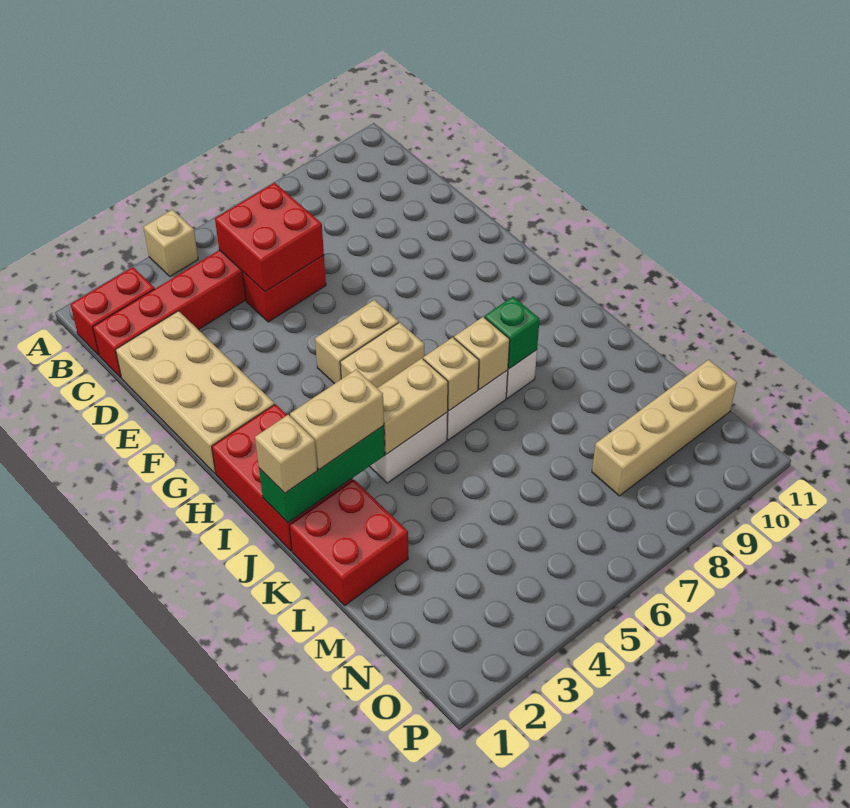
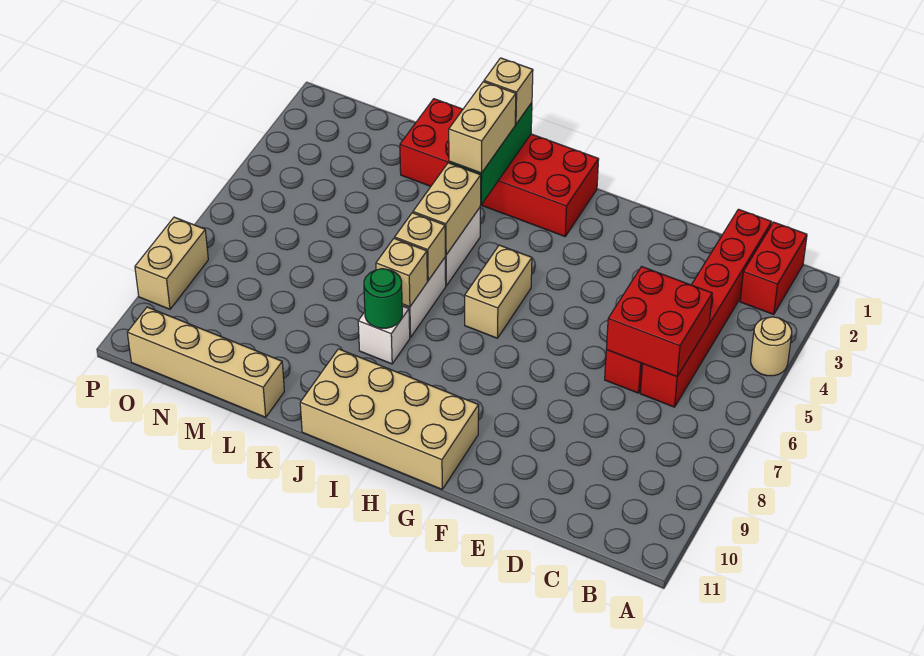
tan brick A4 level 1 -> tan round brick A4 level 1
tan brick D1:G2 level 1 -> tan brick G10:J11 level 1
tan brick G5:G6 level 1 -> tan brick P8:P9 level 1
green brick J8 level 2 -> green round brick J8 level 2
tan brick N8:N11 level 1 -> tan brick L11:O11 level 1

